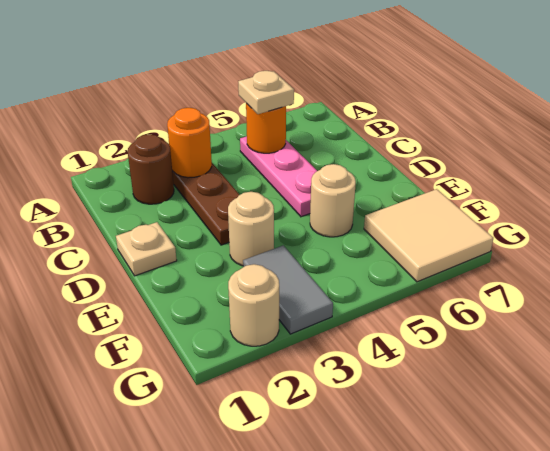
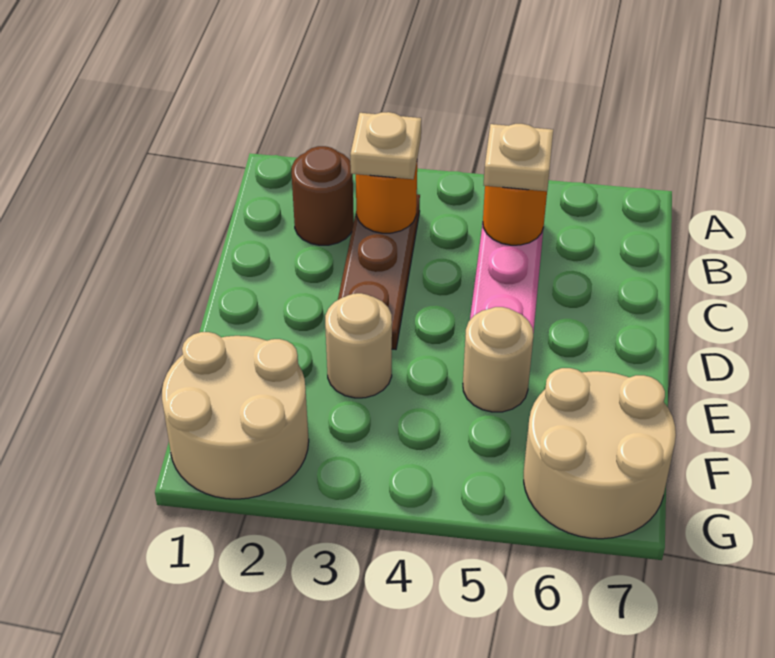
tan plate D1 level 1 -> tan plate B3 level 3
grey tile F3:G3 level 1 -> none
tan tile F6:G7 level 1 -> tan round brick F6:G7 level 1
tan round brick G2 level 1 -> tan round brick F1:G2 level 1

